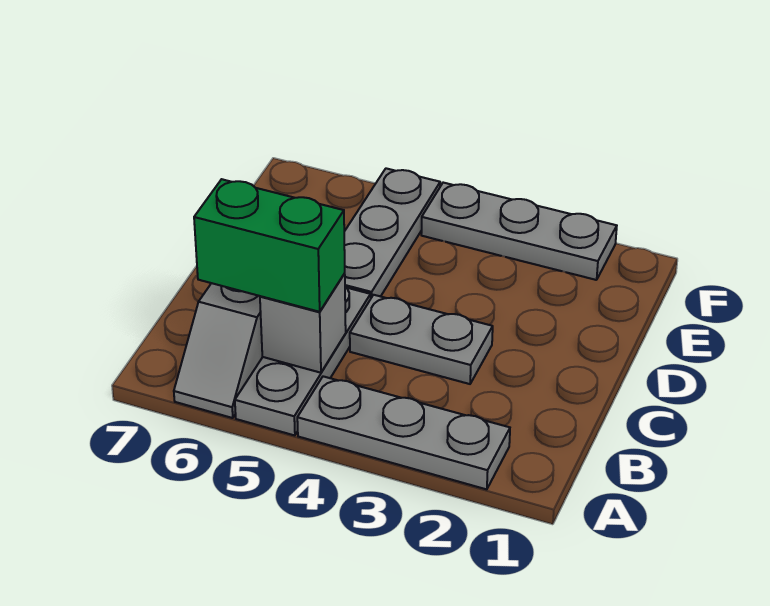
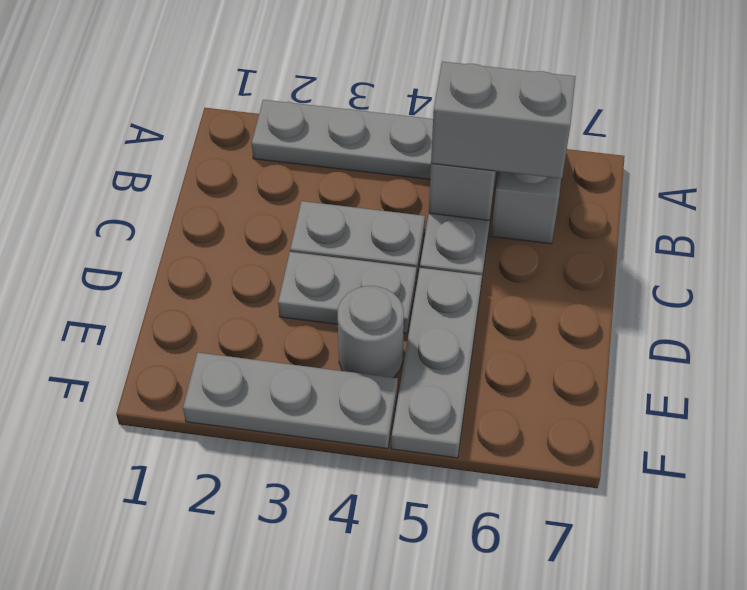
green brick B5:B6 level 3 -> grey brick B5:B6 level 3
none -> grey plate D3:D4 level 1
none -> grey round brick E4 level 1

